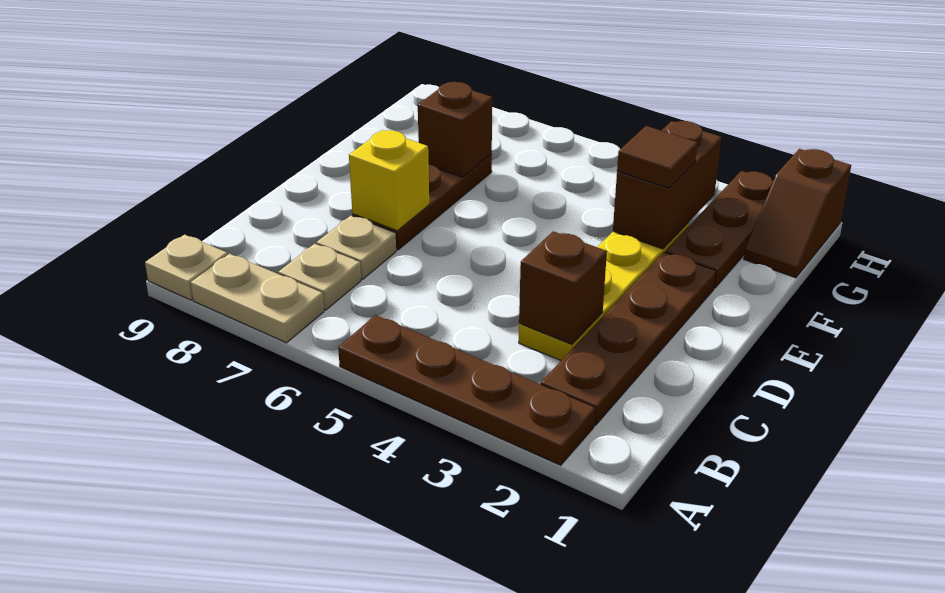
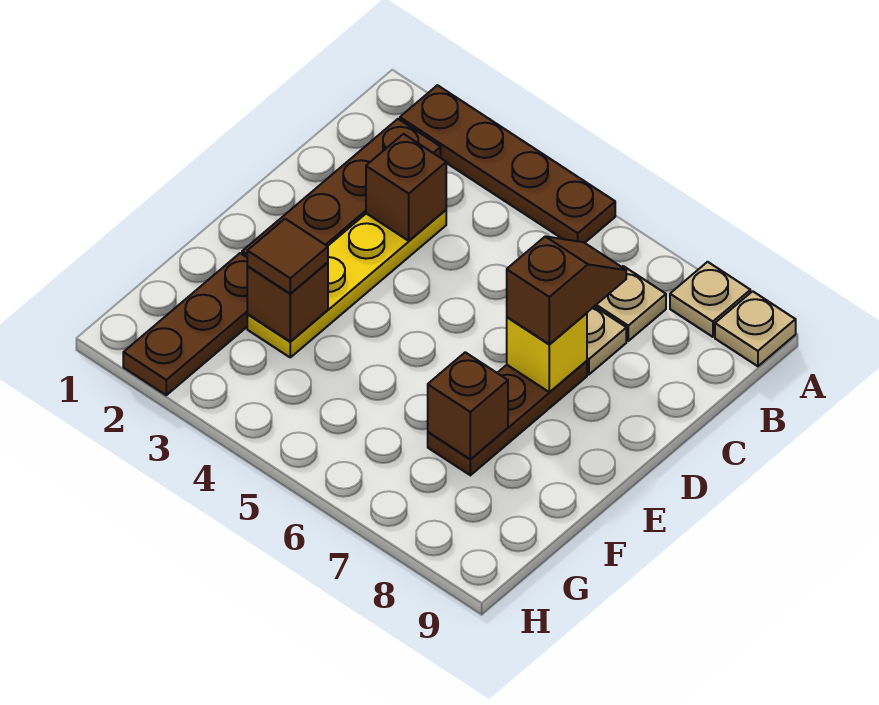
tan plate A7:A8 level 1 -> tan plate A8 level 1
brown brick F3:G3 level 2 -> brown brick F3 level 2
brown slope G1:H1 level 1 top H -> brown slope C7:D7 level 3 top D

